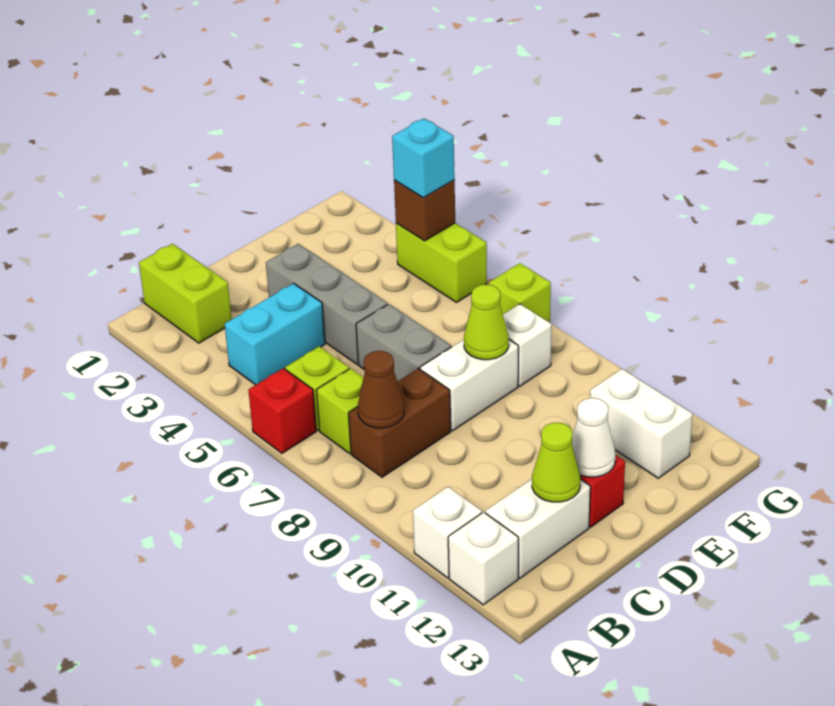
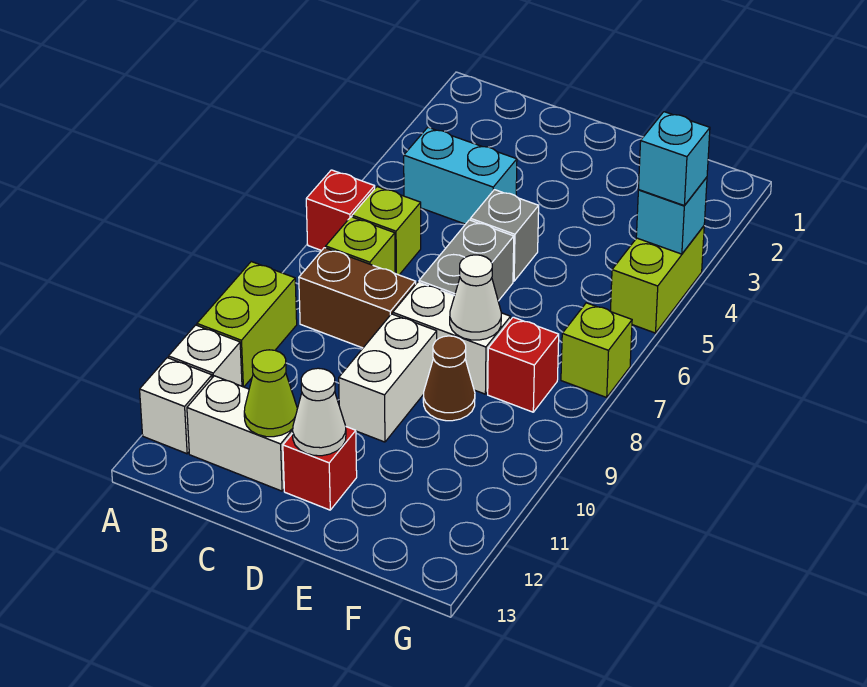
lime brick B1:B2 level 1 -> lime brick A9:A10 level 1
brown cone B8 level 2 -> brown cone E9 level 1
grey brick D3:D5 level 1 -> grey brick D5 level 1
lime cone E8 level 2 -> white cone E8 level 2
white brick F8 level 1 -> red brick F8 level 1
white brick F11:F12 level 1 -> white brick D9:D10 level 1
brown brick G4 level 2 -> cyan brick G4 level 2

